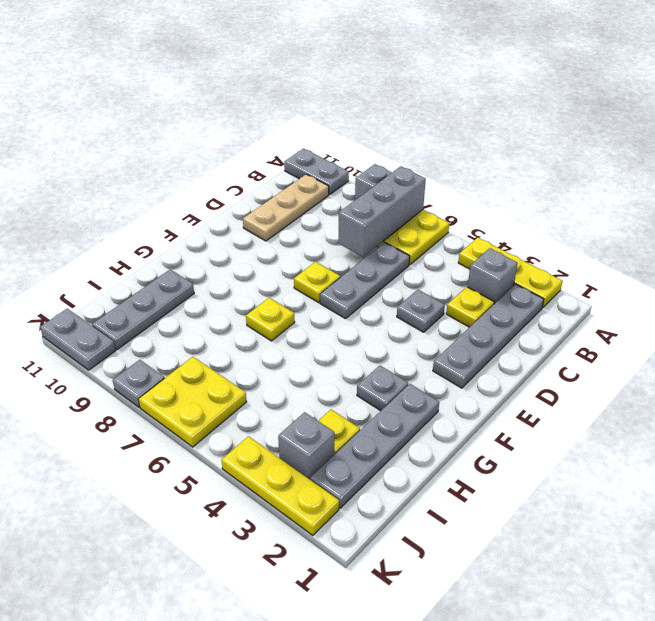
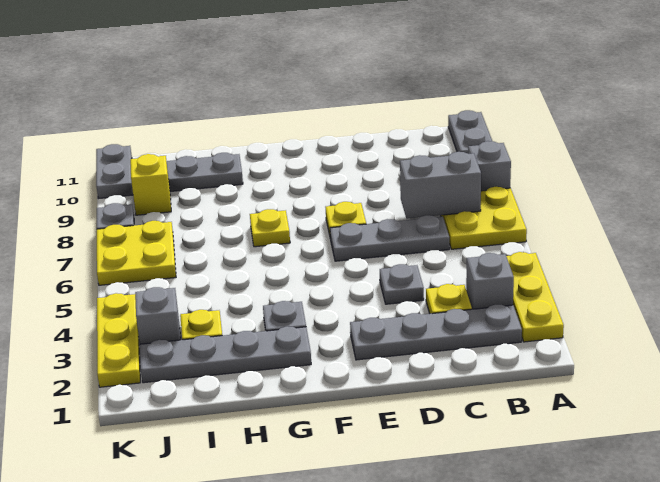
grey brick A7:C7 level 2 -> grey brick B7:C7 level 2
tan plate B10:D10 level 1 -> none
none -> yellow brick J9 level 1

